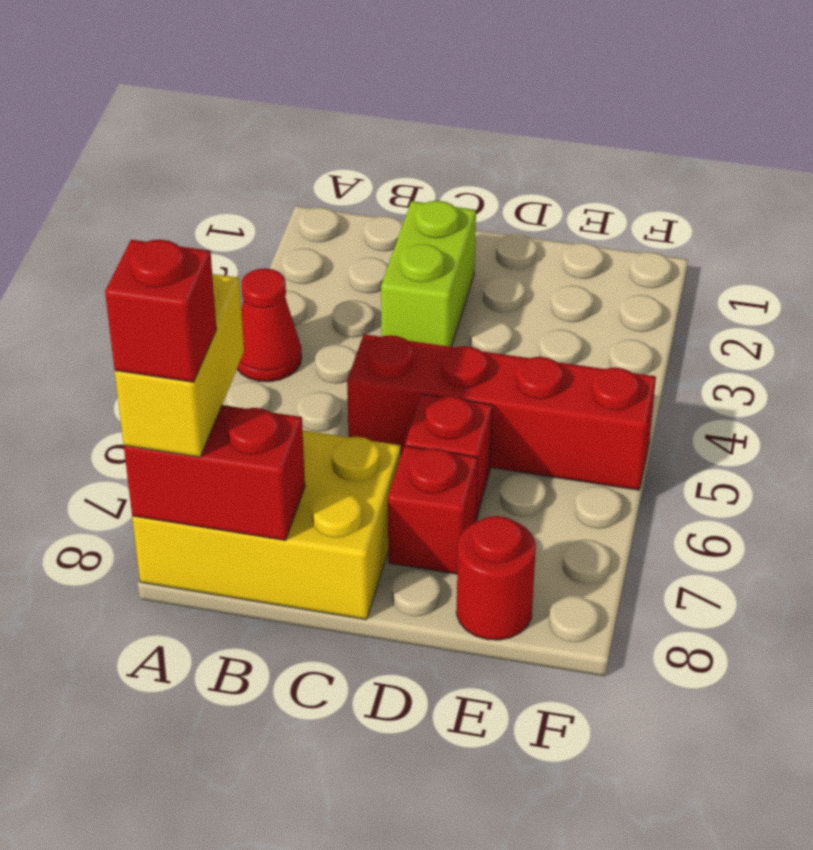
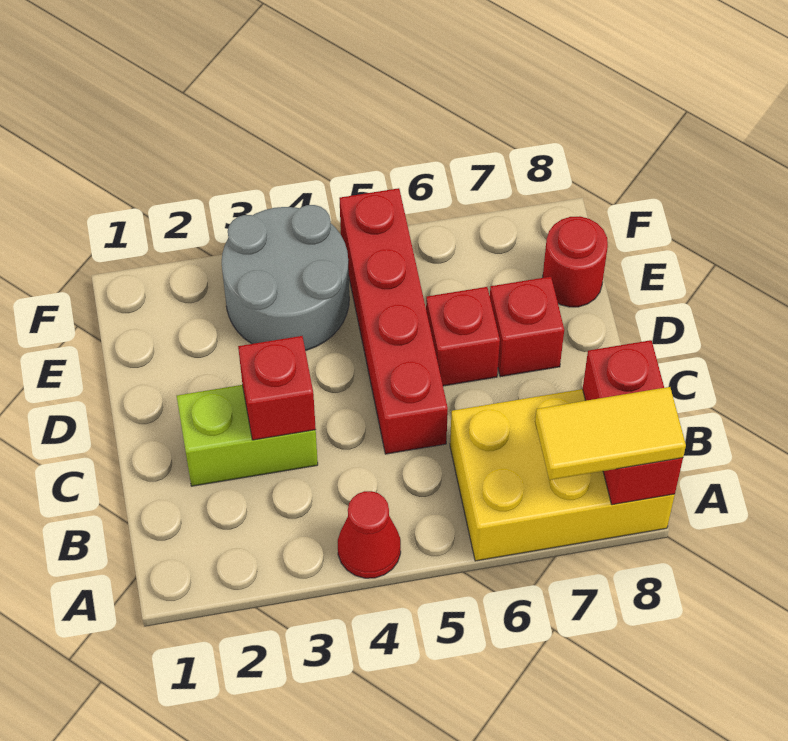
yellow brick A7:C8 level 1 -> yellow brick A6:B8 level 1
yellow brick A7:A8 level 3 -> yellow tile A7:A8 level 3
red brick A8 level 4 -> red brick C3 level 2
none -> grey round brick E3:F4 level 1

